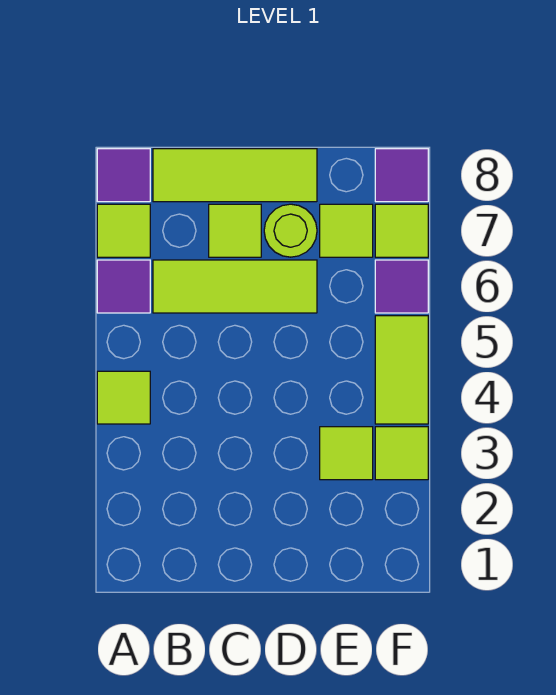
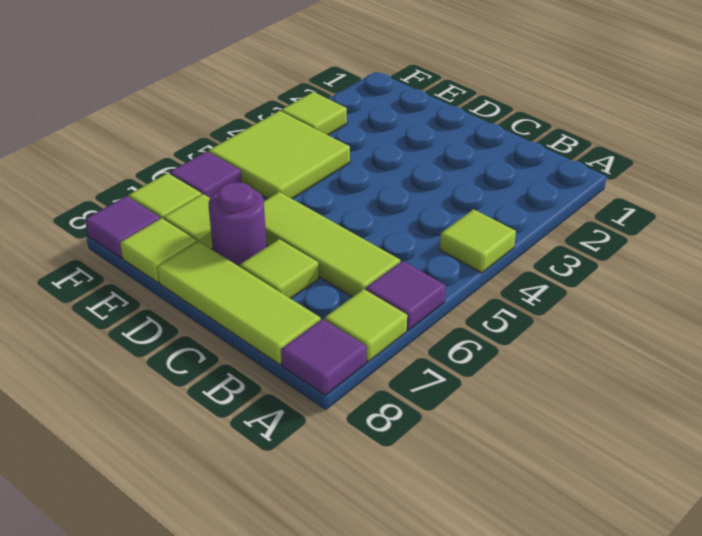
lime round brick D7 level 1 -> purple round brick D7 level 1
lime tile E3 level 1 -> lime tile E8 level 1
lime tile F4:F5 level 1 -> lime tile E4:F5 level 1

